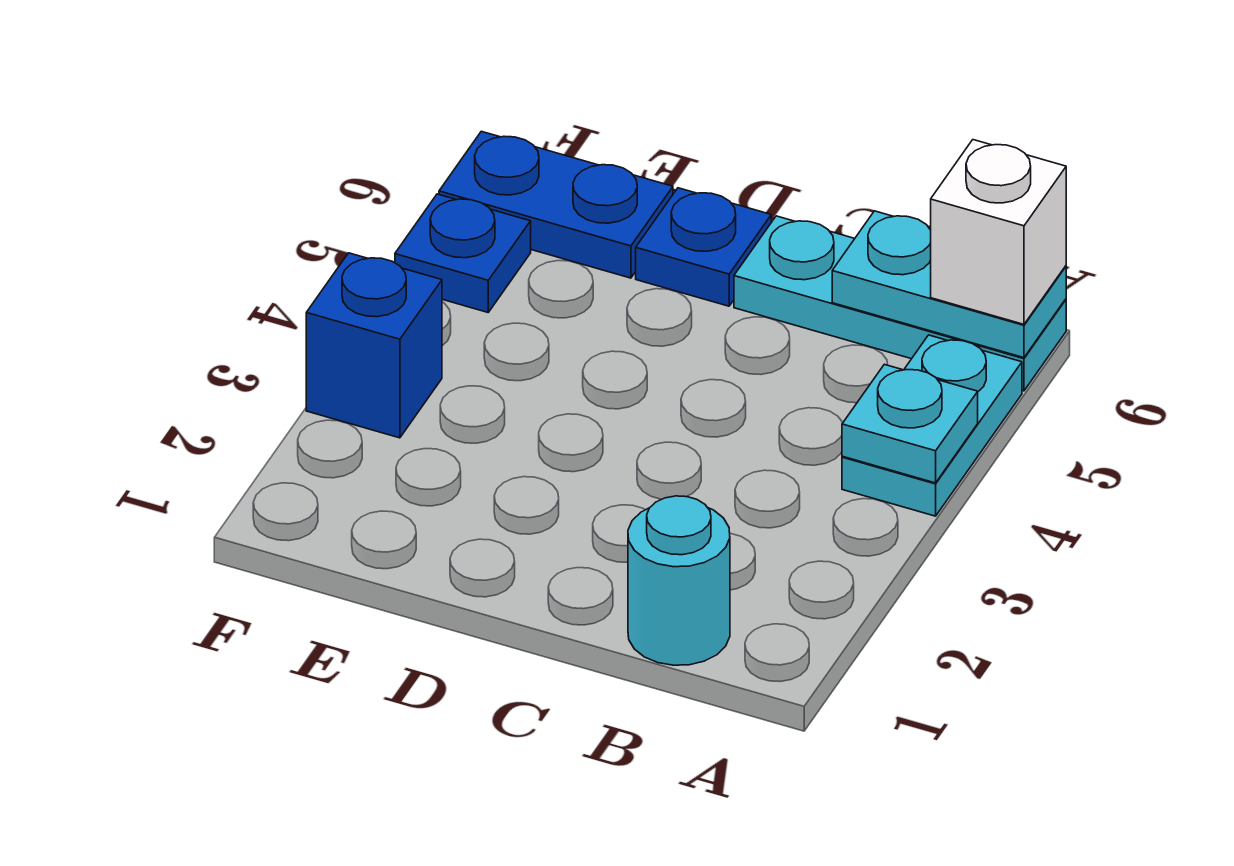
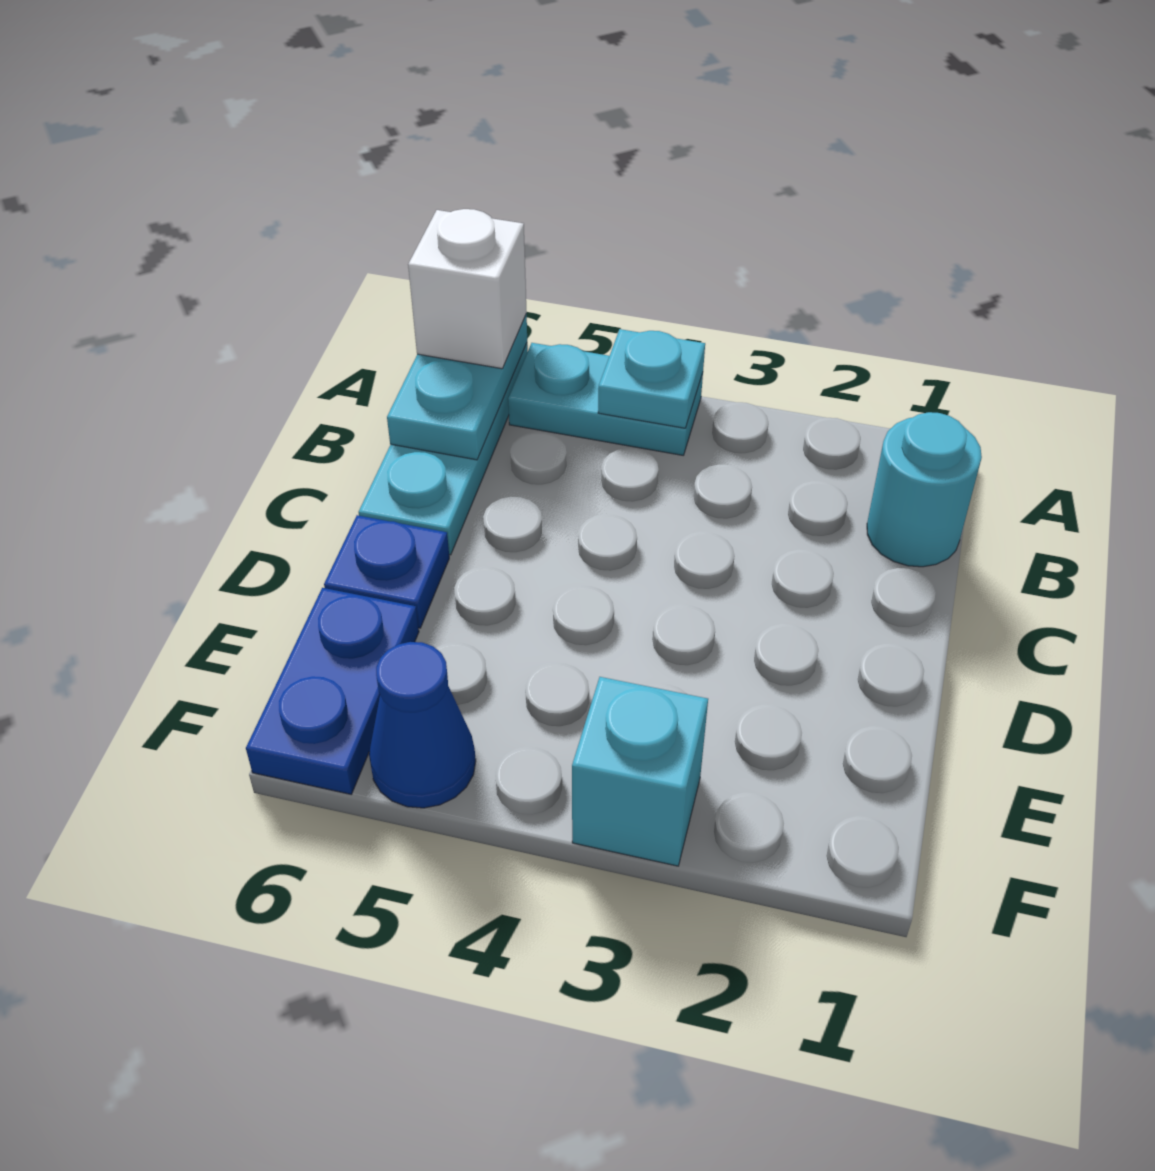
blue brick F3 level 1 -> cyan brick F3 level 1
blue plate F5 level 1 -> blue cone F5 level 1

